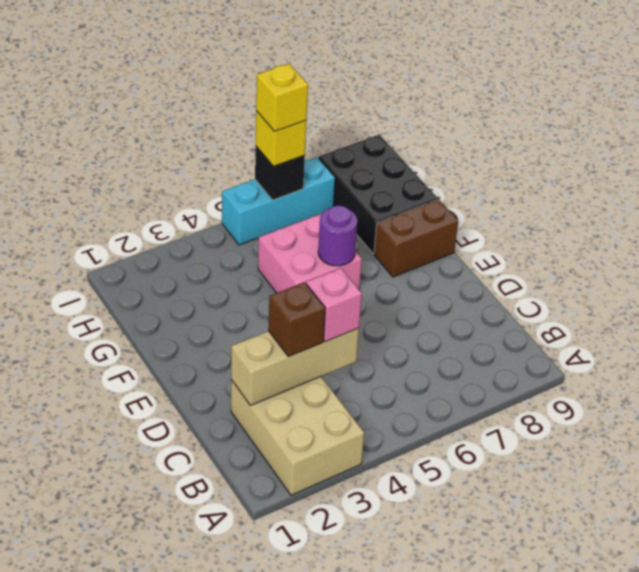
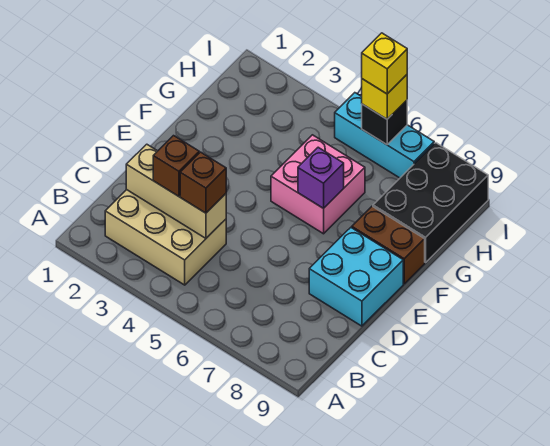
tan brick A2:C3 level 1 -> tan brick B2:C4 level 1
pink brick C4 level 3 -> brown brick C4 level 3
none -> cyan brick D8:E9 level 1
purple round brick F6 level 2 -> purple brick F6 level 2

